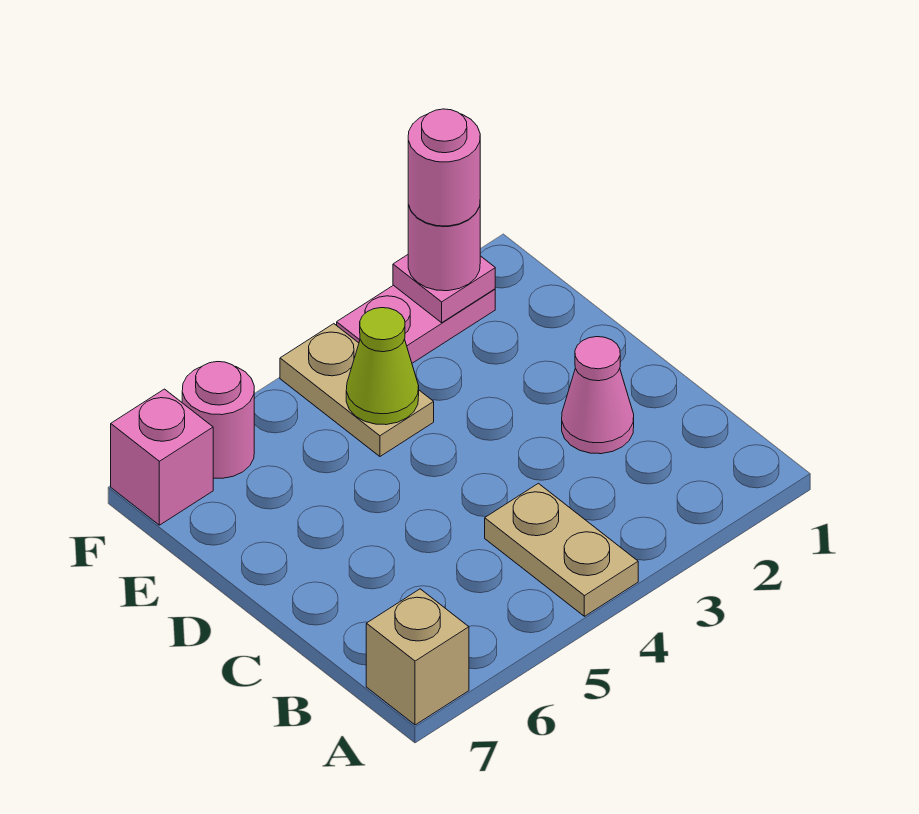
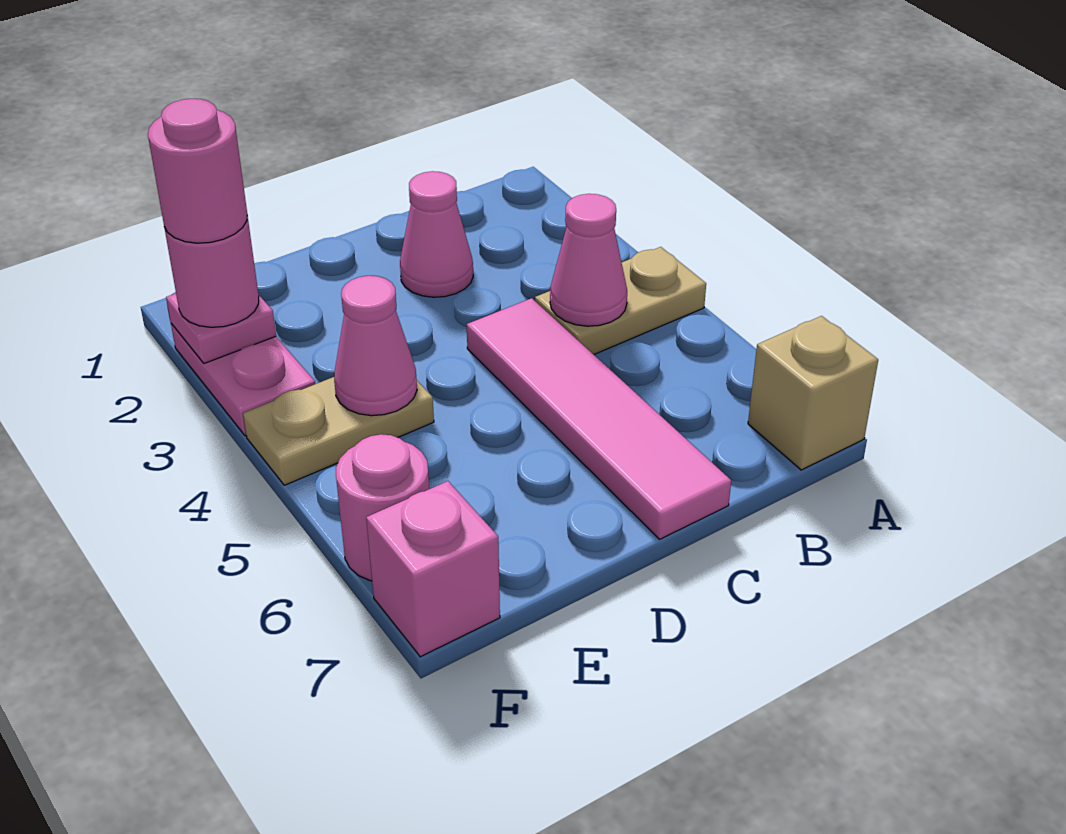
none -> pink cone B4 level 2
none -> pink tile C4:C7 level 1
lime cone E4 level 2 -> pink cone E4 level 2

